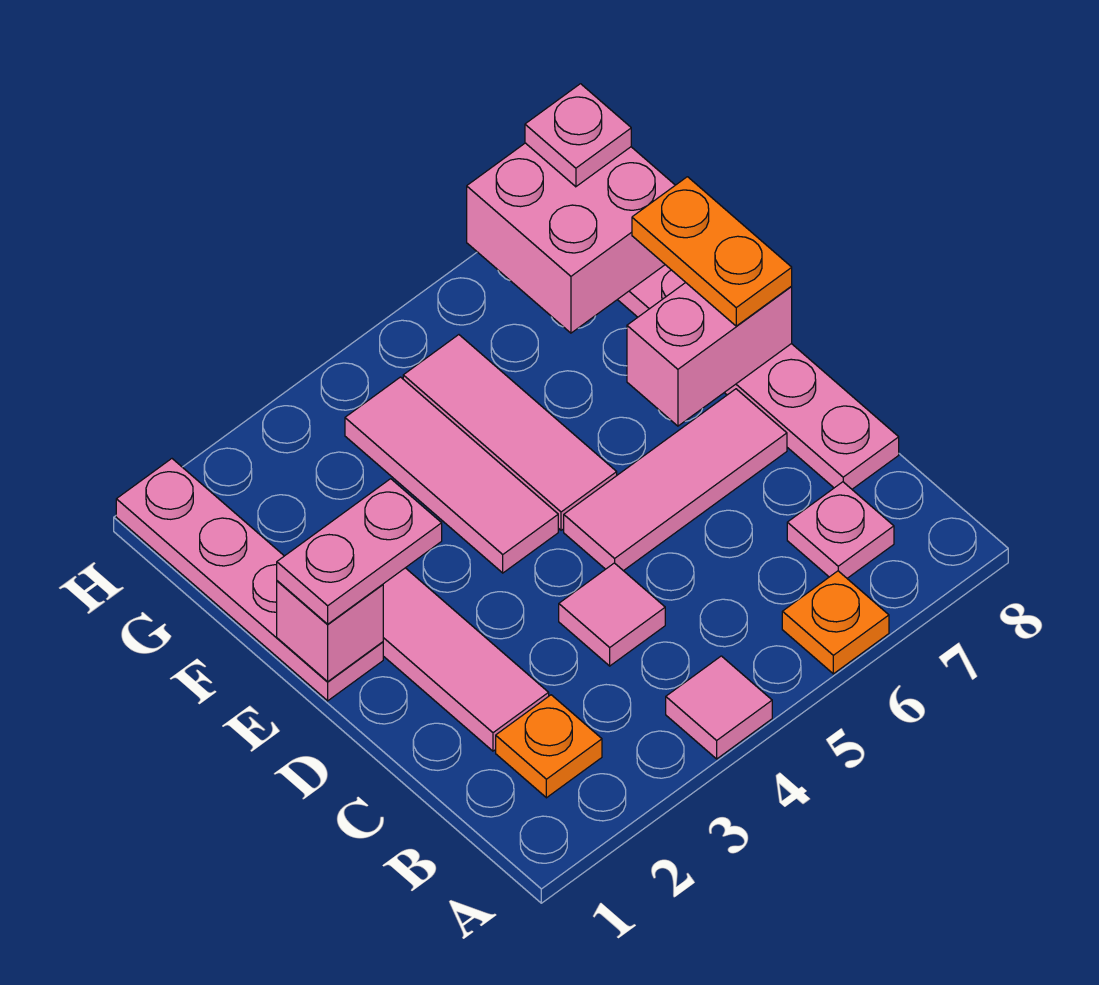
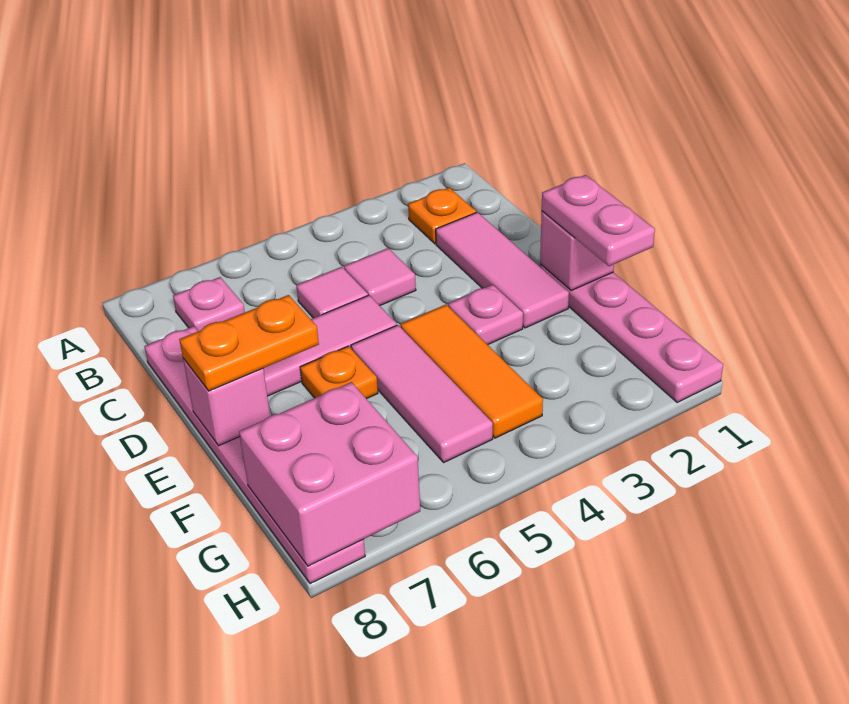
pink tile A4 level 1 -> pink tile C5 level 1
orange plate A6 level 1 -> orange plate E6 level 1
pink plate E1:E2 level 3 -> pink plate E1:F1 level 3
pink tile E4:G4 level 1 -> orange tile E4:G4 level 1
pink brick E7:E8 level 2 -> pink brick E8 level 2
orange plate E8:F8 level 3 -> orange plate E7:E8 level 3
pink plate H8 level 3 -> pink plate E3 level 1

